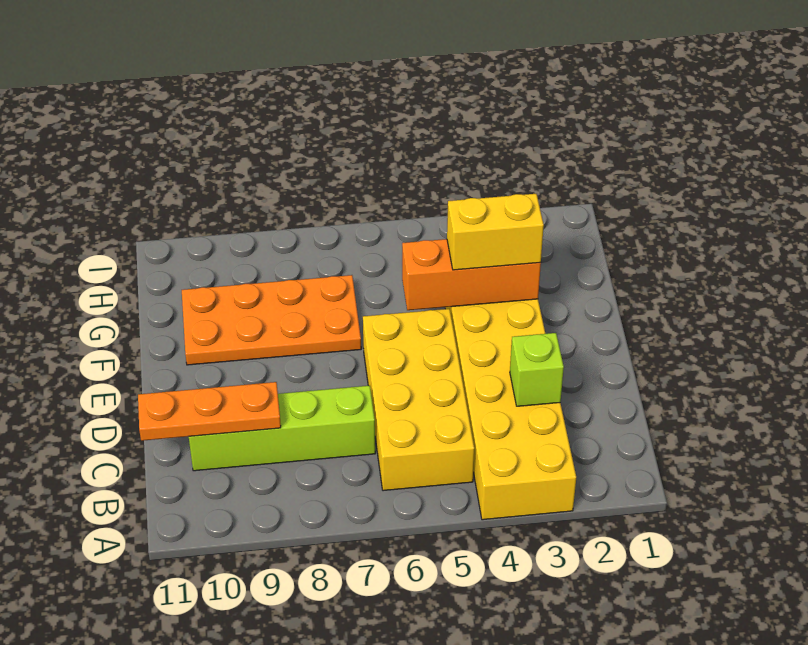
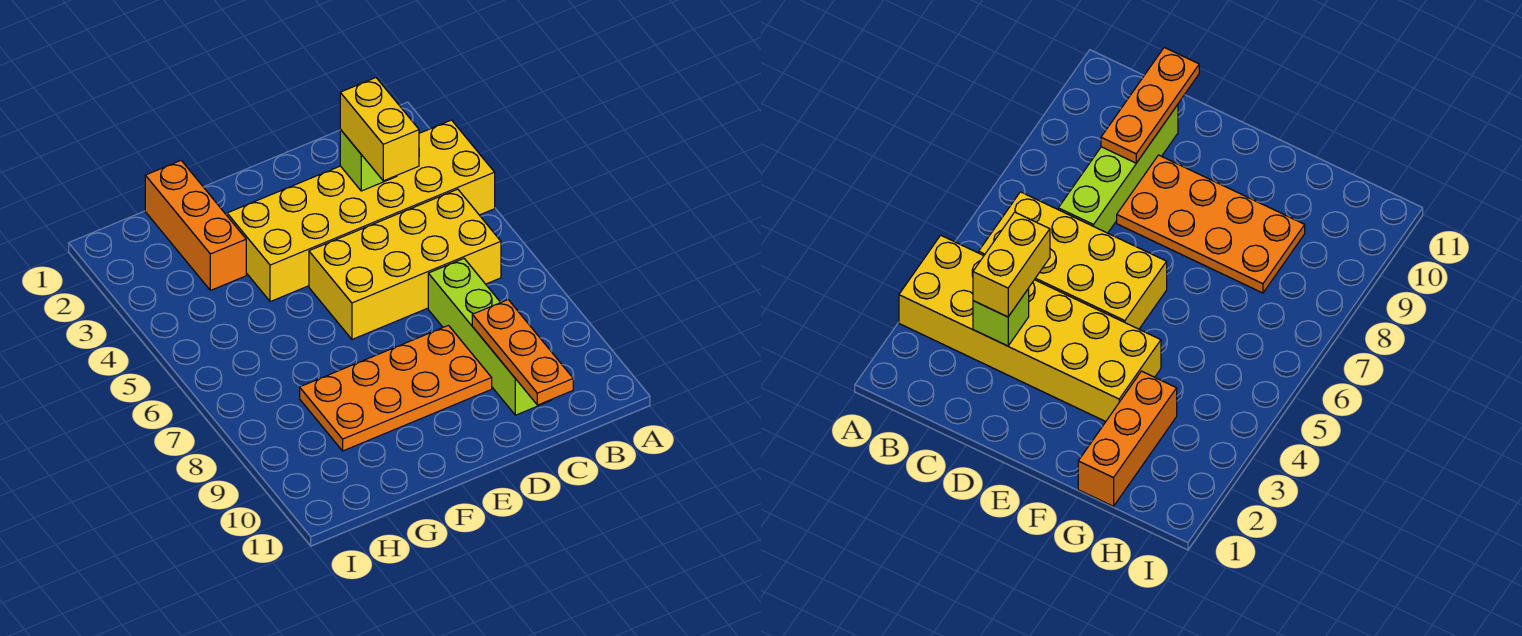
orange brick F3:F5 level 2 -> orange brick G1:G3 level 1
yellow brick F3:F4 level 3 -> yellow brick C3:C4 level 3
orange plate F7:G10 level 1 -> orange plate D8:G9 level 1

